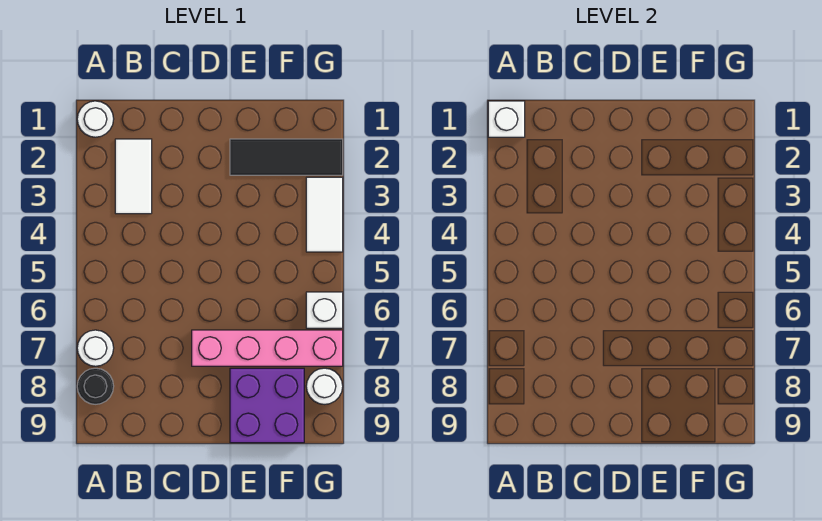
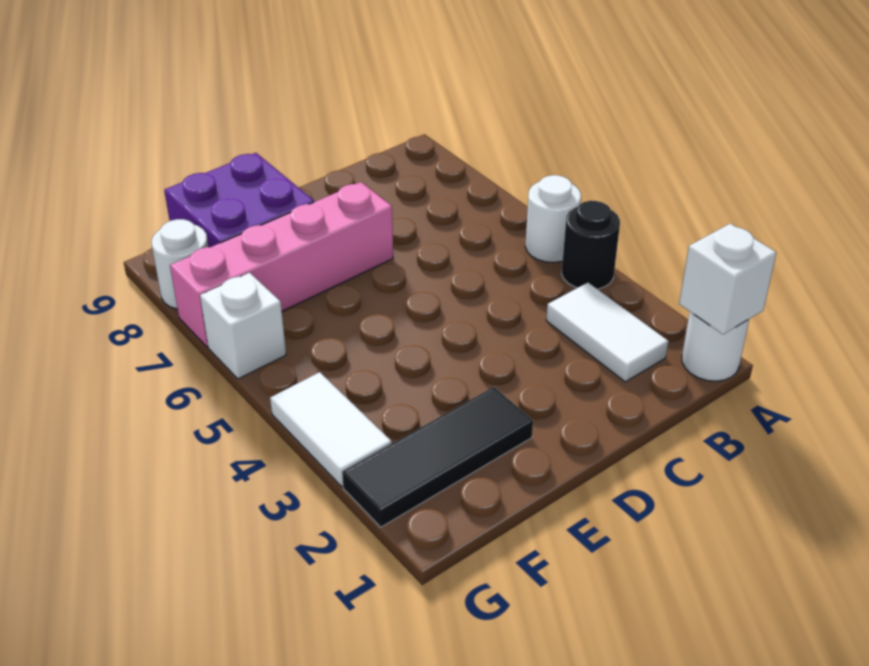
white round brick A7 level 1 -> white round brick A5 level 1
black round brick A8 level 1 -> black round brick A4 level 1

